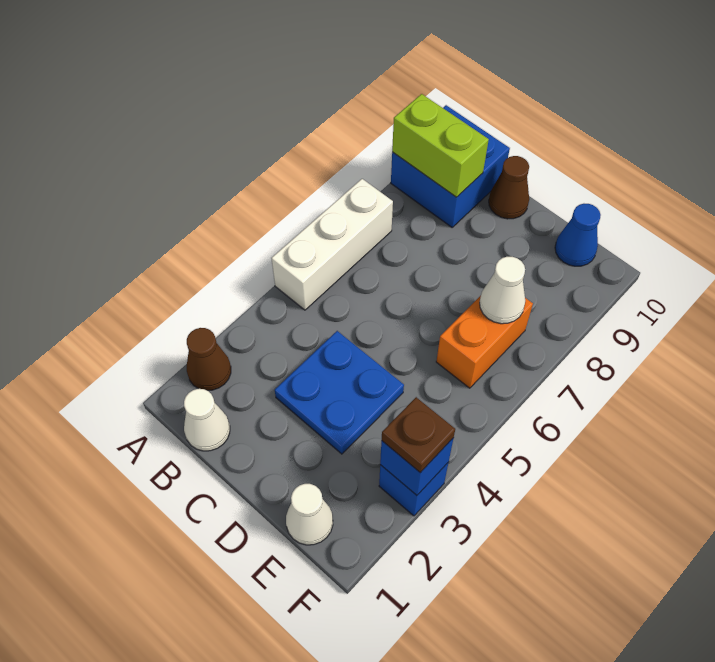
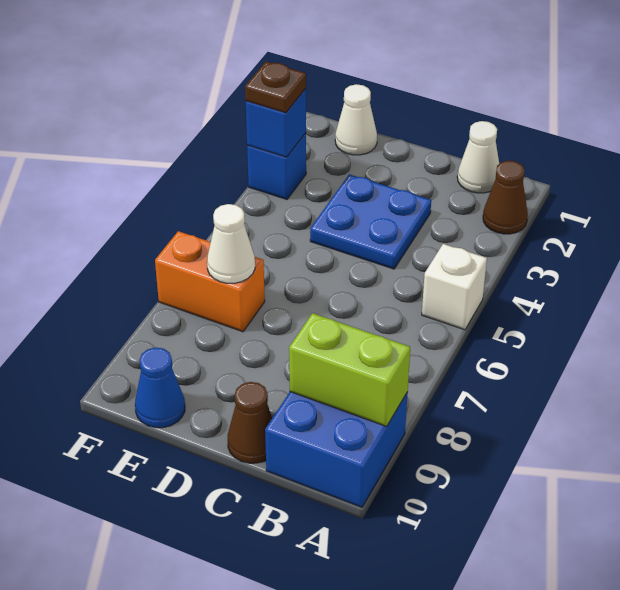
white brick A5:A7 level 1 -> white brick A5 level 1
orange brick E6:E7 level 1 -> orange brick E7:F7 level 1

